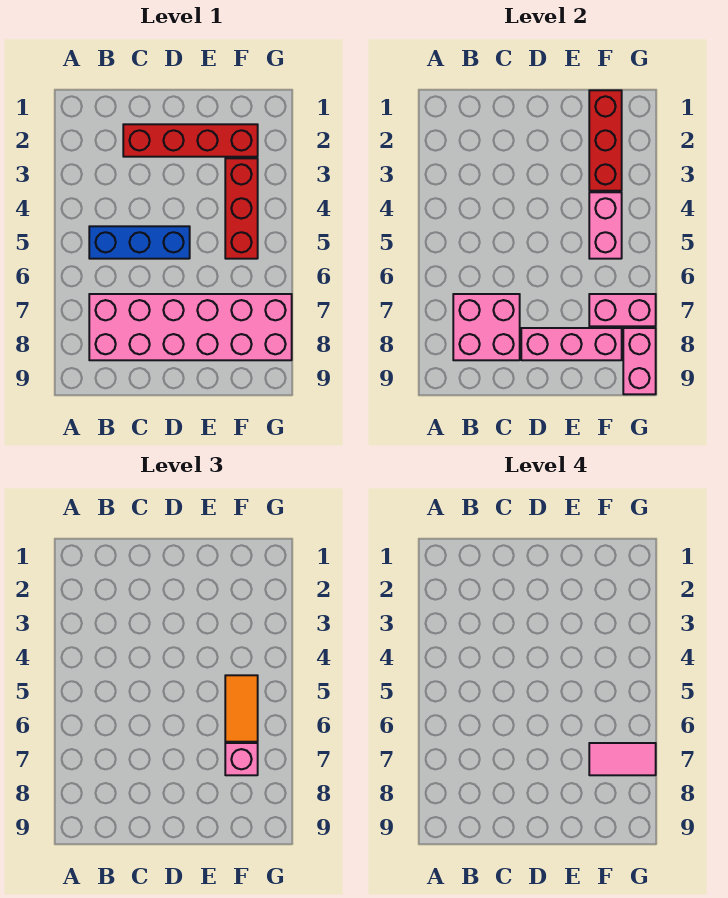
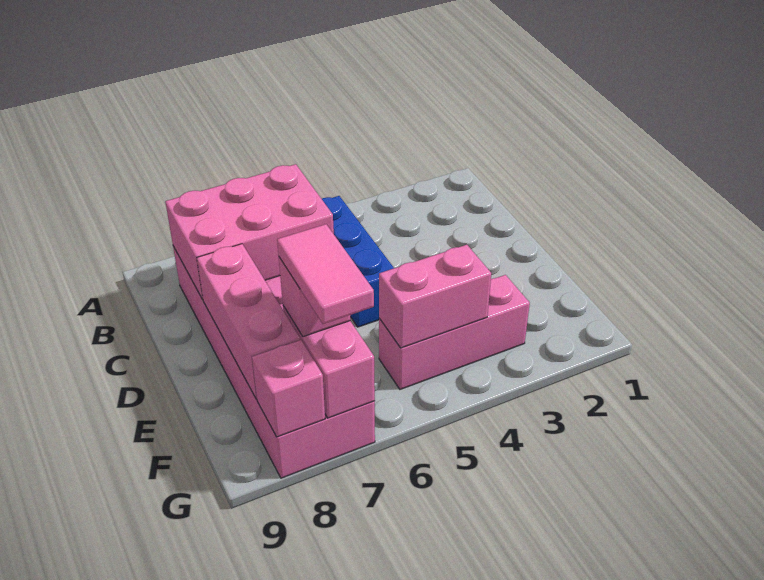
pink brick B7:C8 level 2 -> pink brick B6:C8 level 2
red brick C2:F2 level 1 -> none
red brick F1:F3 level 2 -> none
red brick F3:F5 level 1 -> pink brick F3:F5 level 1
orange tile F5:F6 level 3 -> none
pink brick G8:G9 level 2 -> pink brick G8 level 2

